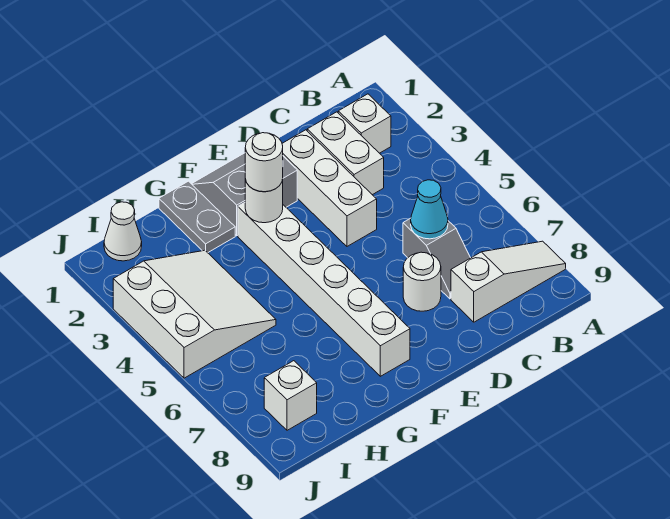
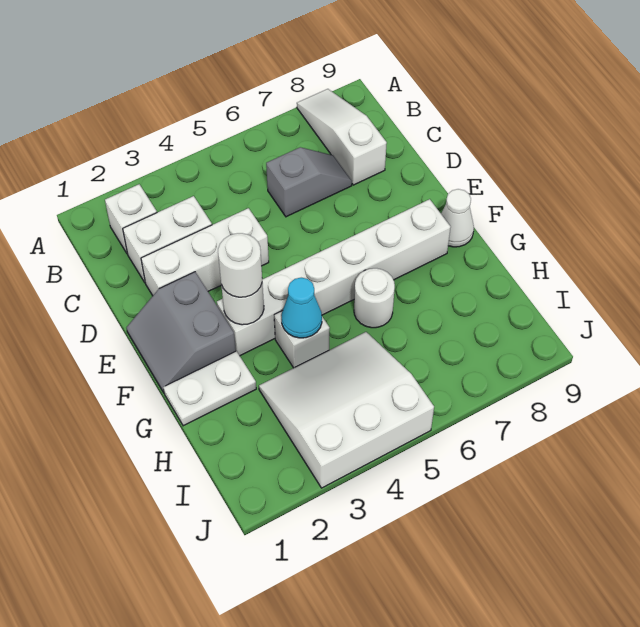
cyan cone C6 level 2 -> cyan cone G4 level 2
white round brick D7 level 1 -> white round brick G6 level 1
grey plate G1:G2 level 1 -> white plate G1:G2 level 1
white cone I1 level 1 -> white cone F9 level 1
white brick I8 level 1 -> white brick G4 level 1

